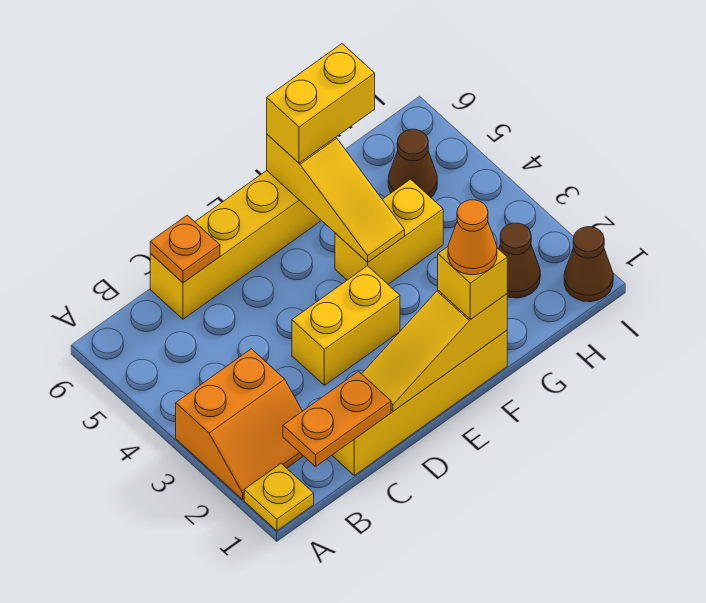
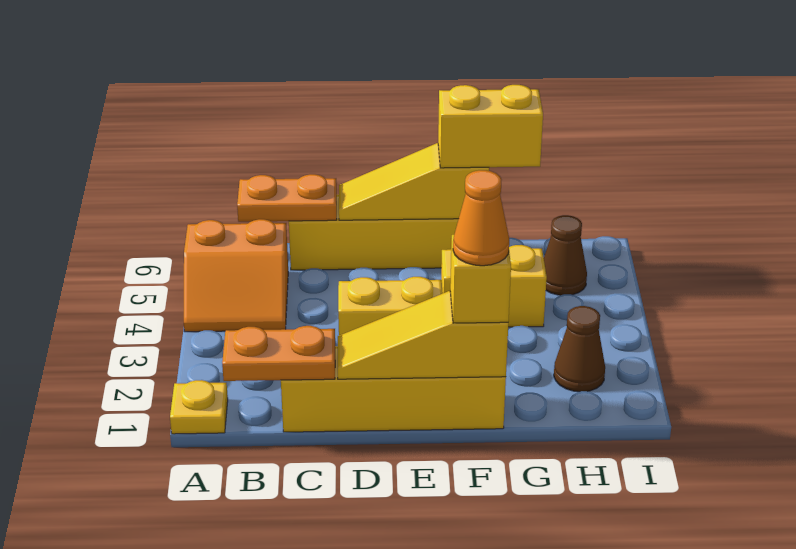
orange slope A2:B3 level 1 top 3 -> orange slope A4:B5 level 1 top 5
orange plate C6 level 2 -> orange plate B6:C6 level 2
yellow slope F4:F6 level 2 top 6 -> yellow slope D6:F6 level 2 top F
brown cone I1 level 1 -> none

